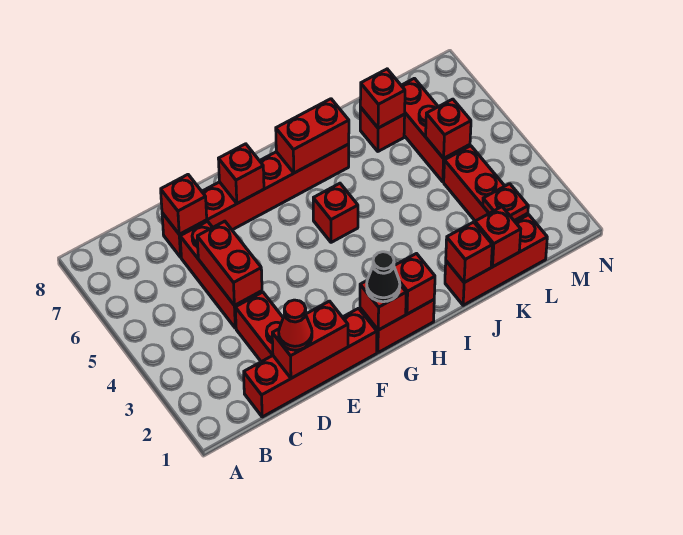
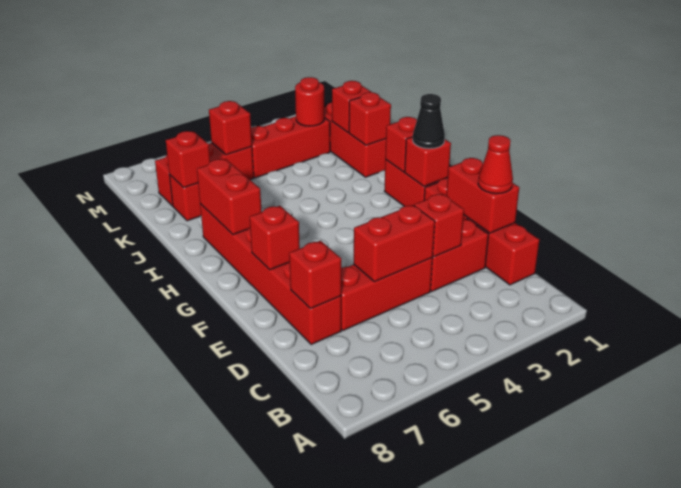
red brick H5 level 1 -> red brick D3 level 2
red plate L2 level 2 -> red round brick L2 level 2

